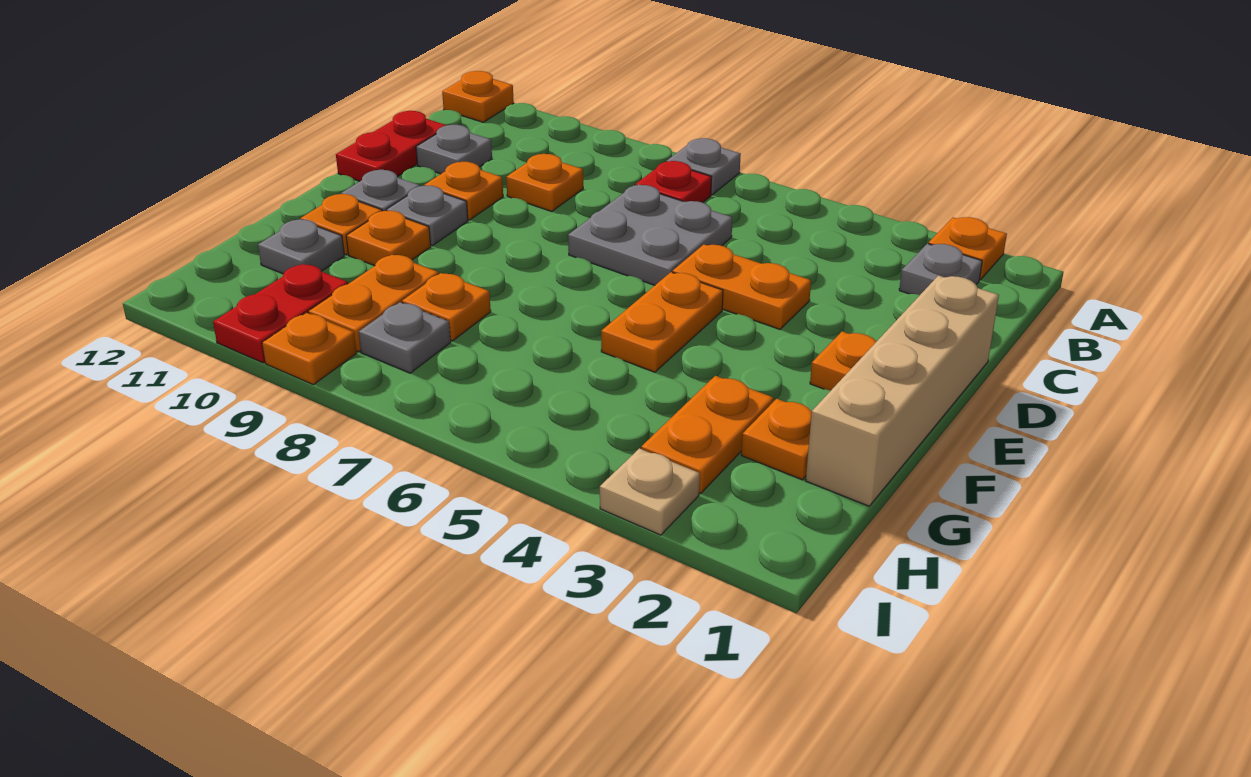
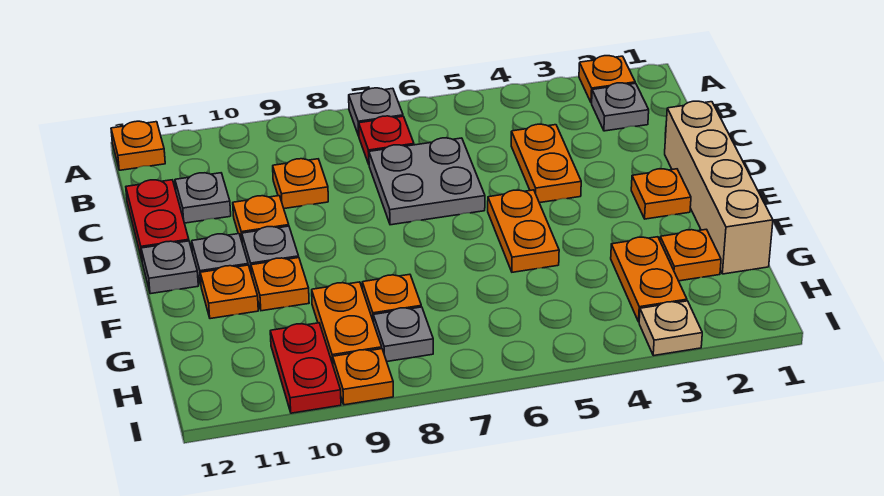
orange plate D4:D5 level 1 -> orange plate C4:D4 level 1
grey plate G11 level 1 -> grey plate E12 level 1

